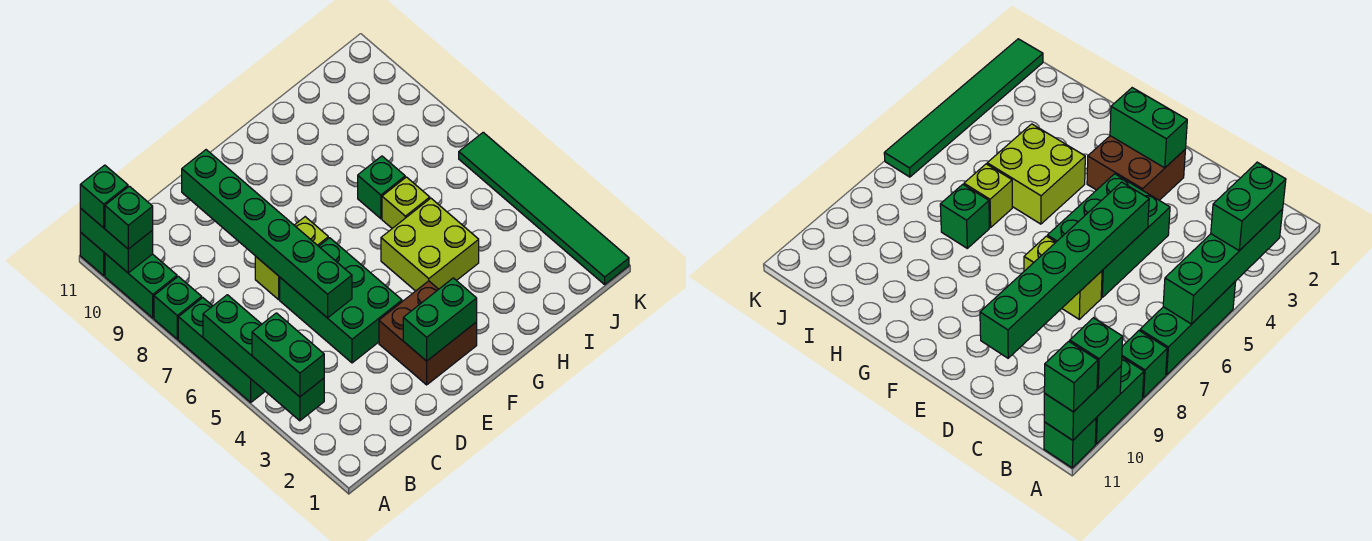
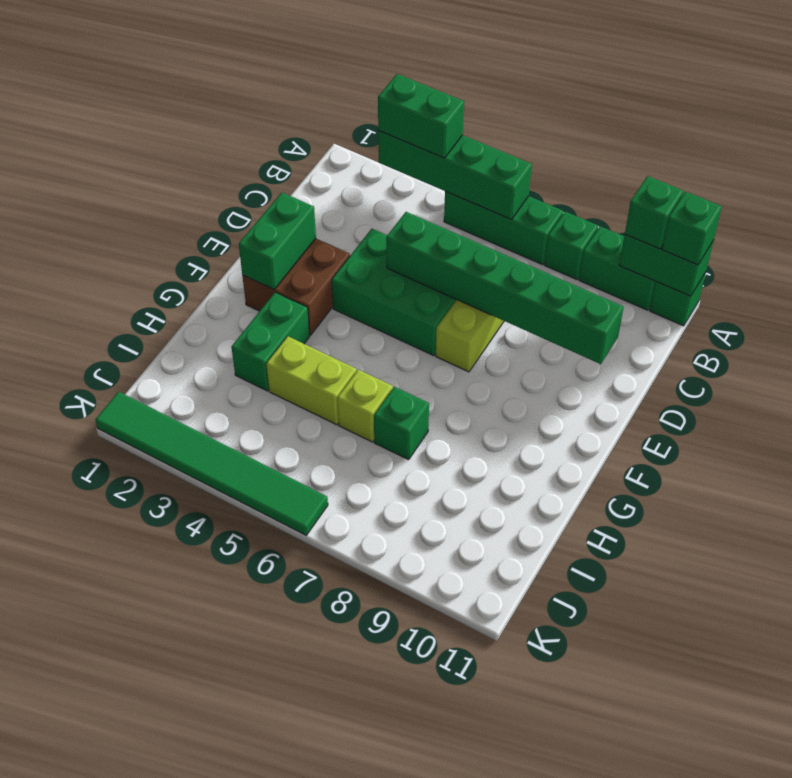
none -> green brick G3:H3 level 1
lime brick G4:H5 level 1 -> lime brick H4:H5 level 1

